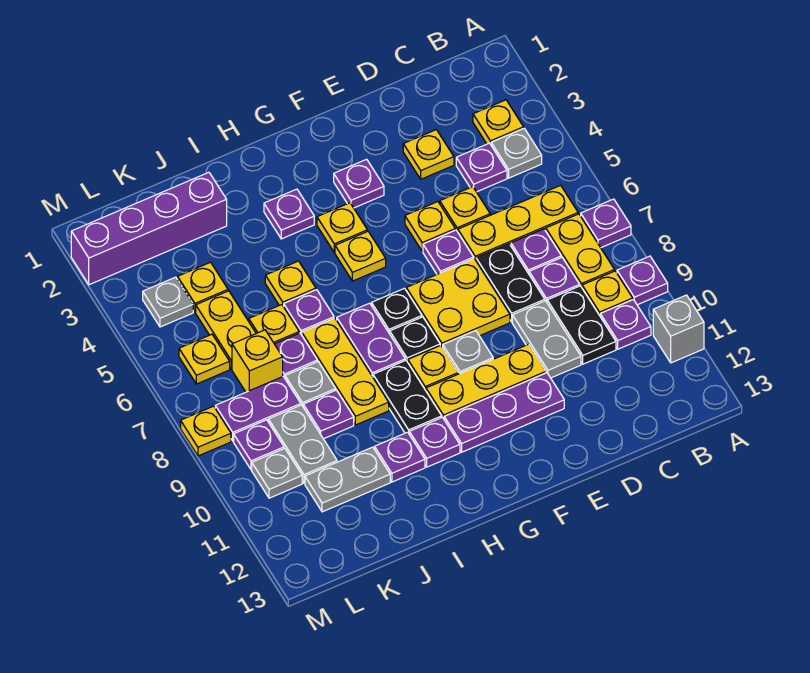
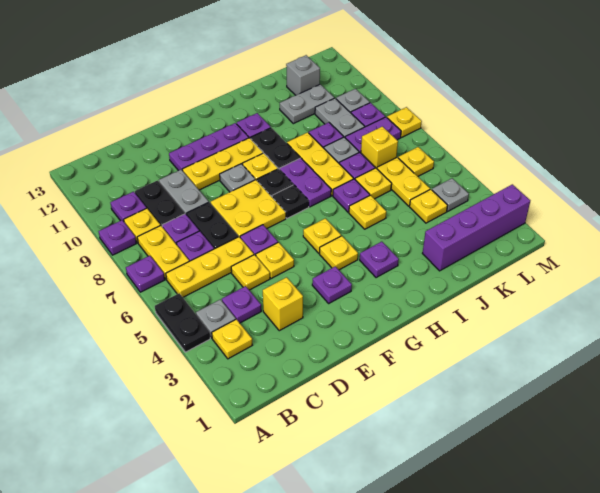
none -> black plate A4:A5 level 1
grey brick A11 level 1 -> grey brick K12 level 1
yellow plate D3 level 1 -> yellow brick D3 level 1
purple plate I11 level 1 -> none

